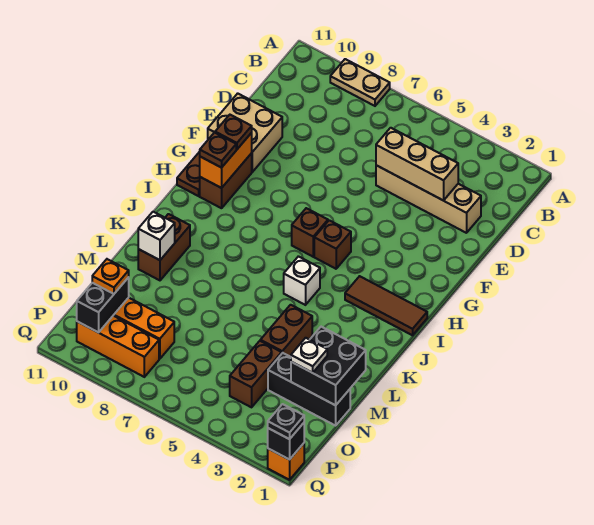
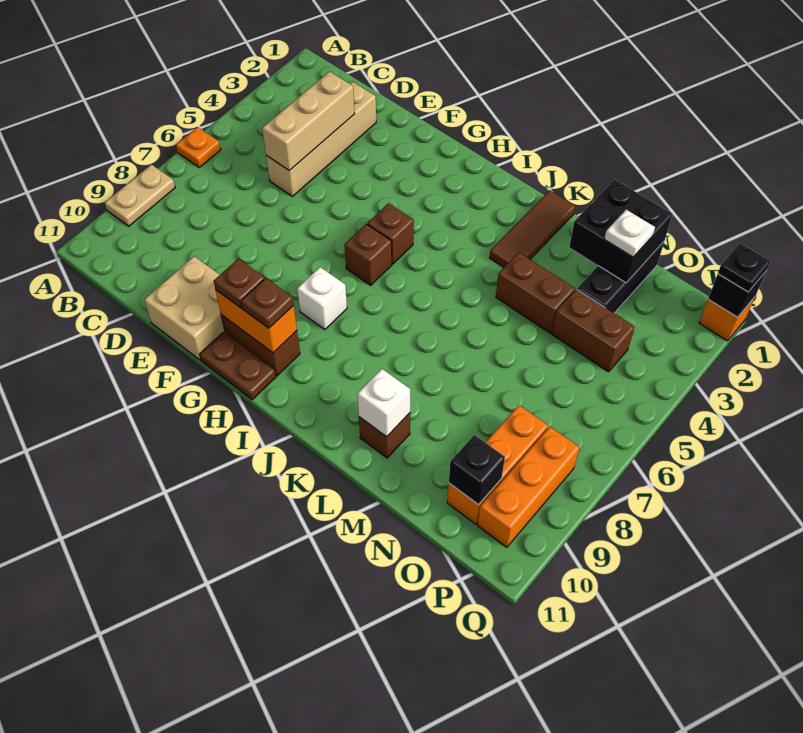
brown tile I1:I3 level 1 -> brown tile K1:K3 level 1
white brick J5 level 1 -> white brick H8 level 1
brown brick K10:L10 level 1 -> brown brick L10 level 1
black brick O10:P10 level 2 -> black brick O10 level 2
orange plate O10 level 3 -> orange plate A6 level 1

